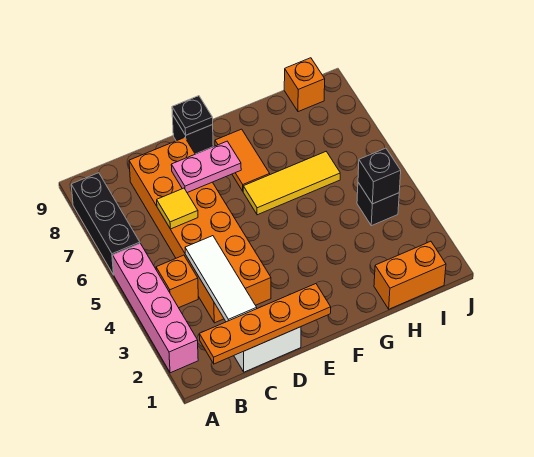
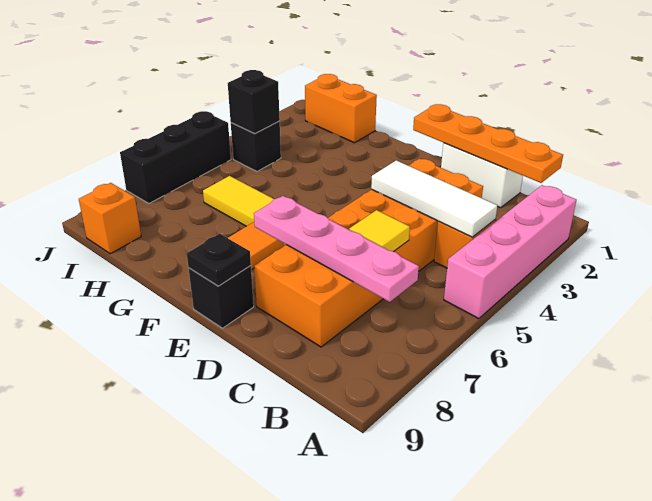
black brick A6:A8 level 1 -> black brick J5:J7 level 1
white tile C2:C4 level 2 -> white tile B4:D4 level 2
pink plate D7:E7 level 2 -> pink plate B7:E7 level 2

